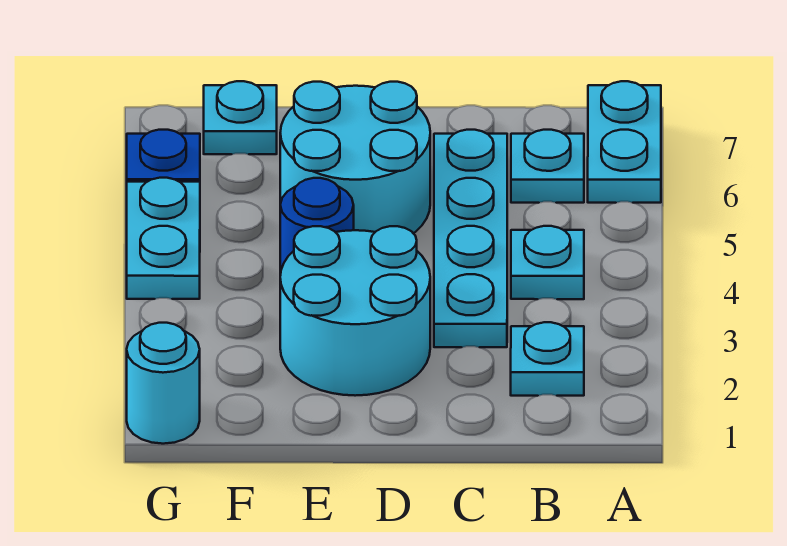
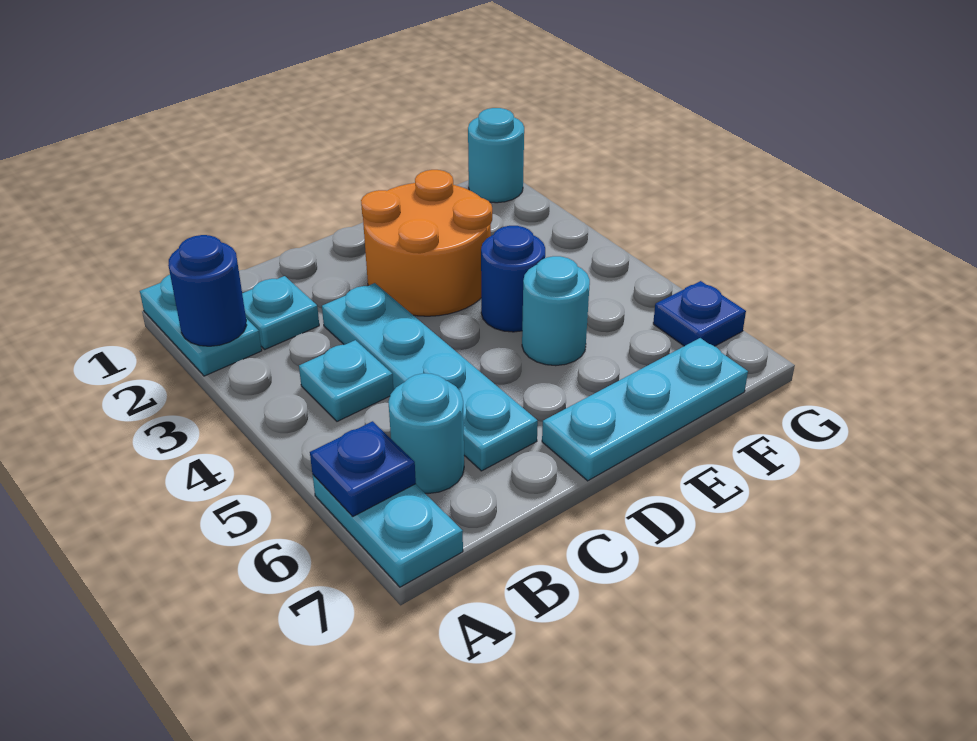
none -> blue round brick A2 level 2
none -> blue plate A6 level 2
cyan plate B6 level 1 -> cyan round brick B6 level 1
cyan round brick D2:E3 level 1 -> orange round brick D2:E3 level 1
cyan round brick D5:E6 level 1 -> cyan round brick E5 level 1
cyan plate F7 level 1 -> cyan plate D7:F7 level 1
cyan plate G4:G5 level 1 -> cyan plate A1:A2 level 1

